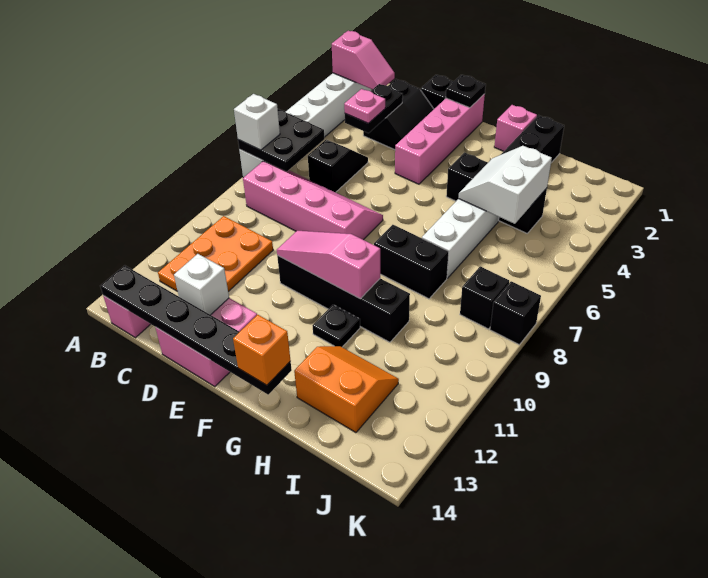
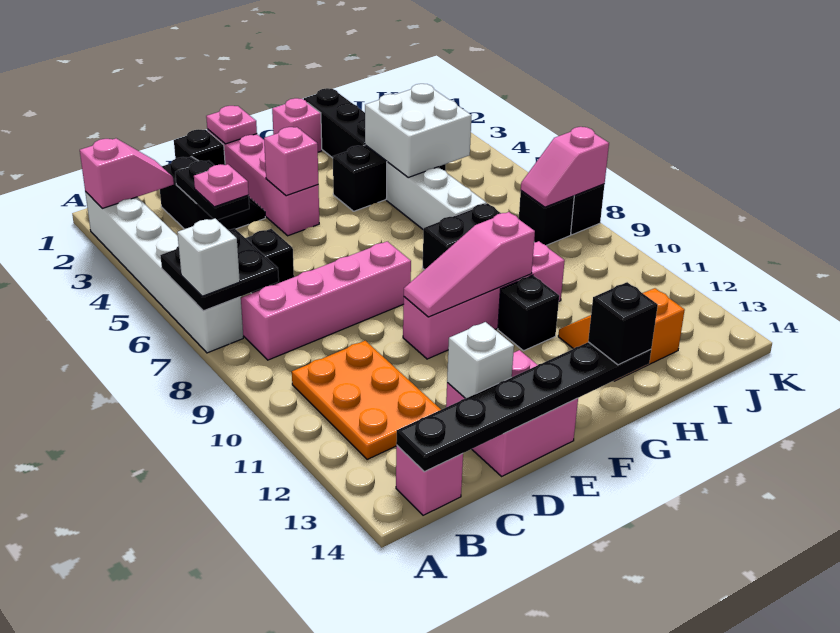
black plate E1 level 2 -> pink plate E1 level 2
none -> pink brick E4 level 2
black brick E10:H10 level 1 -> pink brick E10:H10 level 1
black plate G11 level 1 -> black brick G11 level 1
orange brick G14 level 3 -> black brick G14 level 3
white slope H4:I5 level 2 top I -> white brick H4:I5 level 2
none -> pink slope J8:K8 level 2 top K

